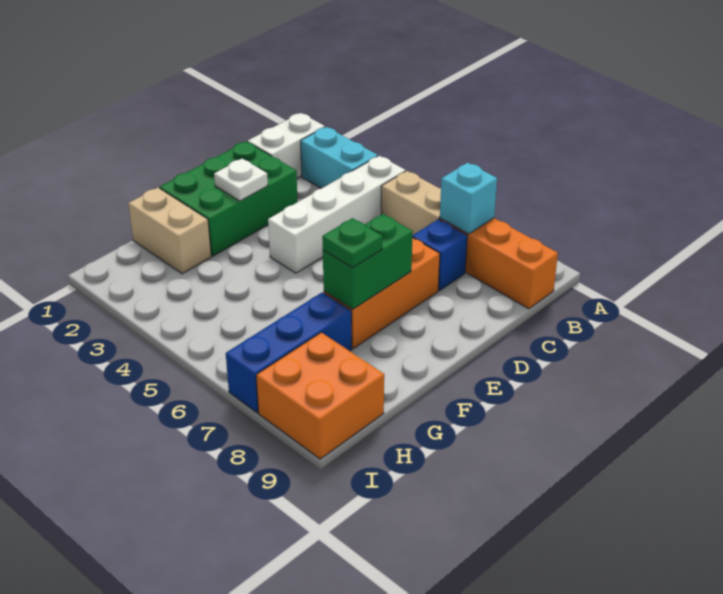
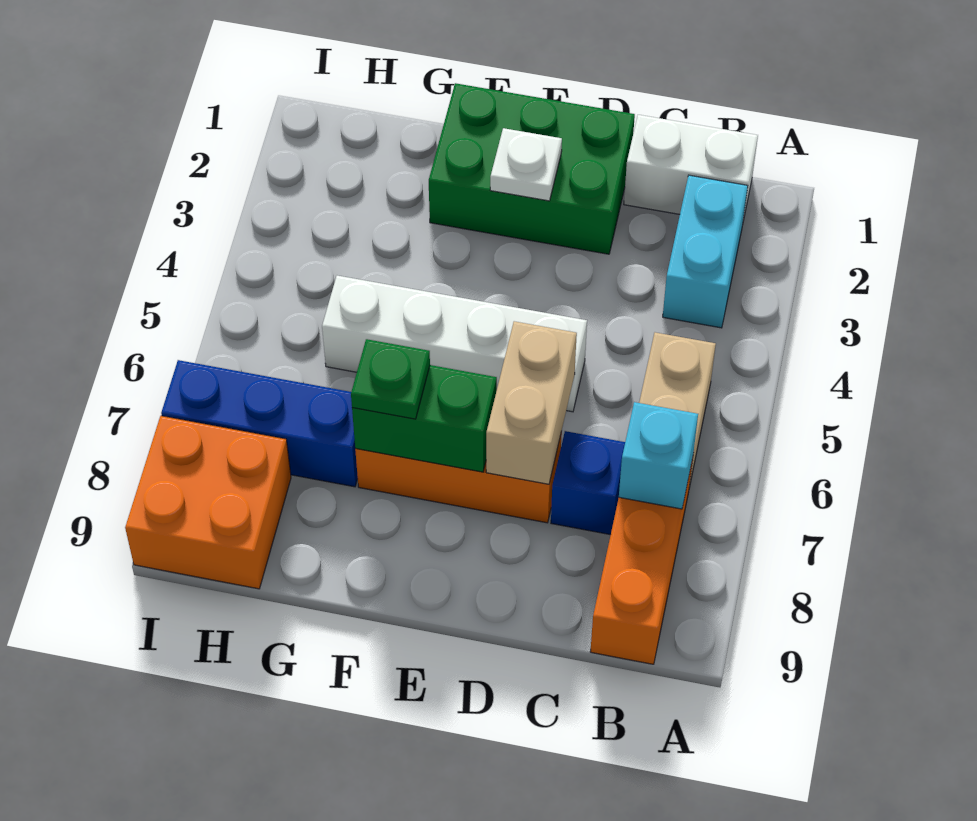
white brick B4:E4 level 1 -> white brick D5:G5 level 1
tan brick G1:G2 level 1 -> tan brick D6:D7 level 2

